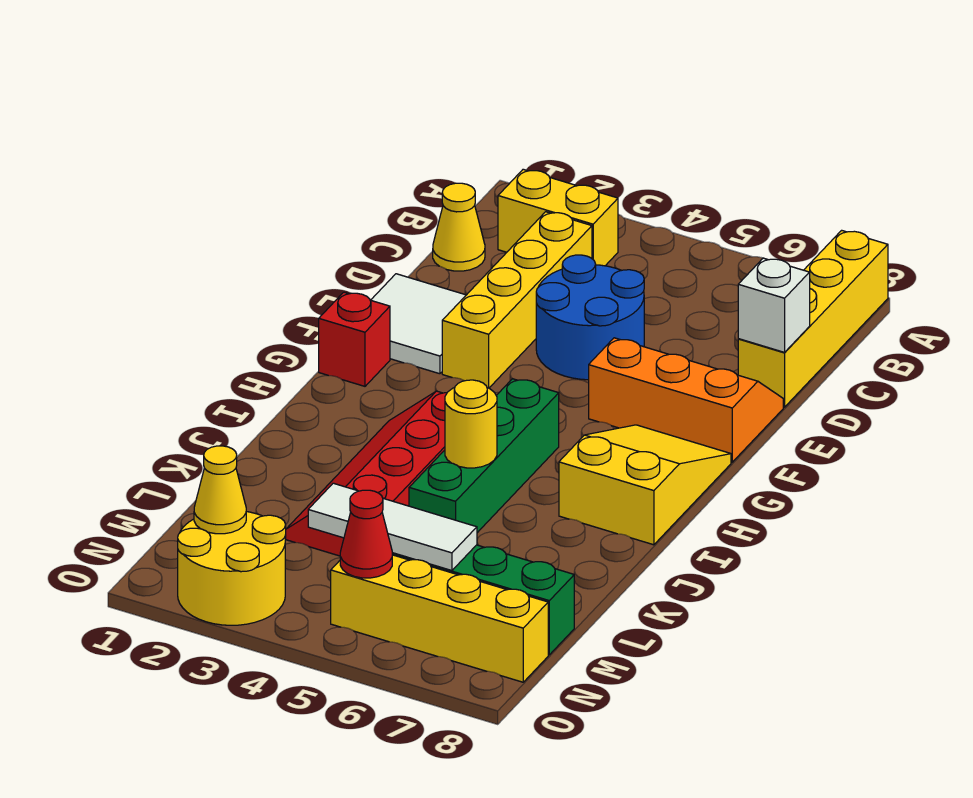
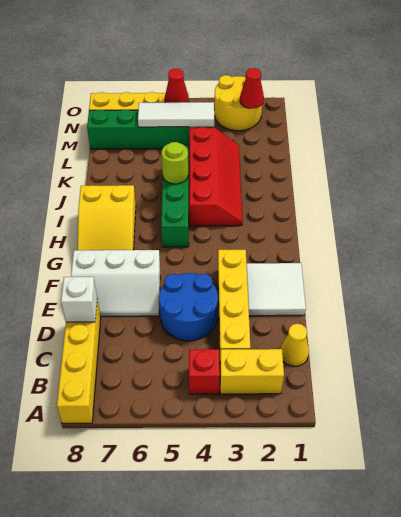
orange slope E6:F8 level 1 top F -> white slope E6:F8 level 1 top F
red brick G1 level 1 -> red brick B4 level 1
yellow round brick J5 level 2 -> lime round brick J5 level 2
yellow cone N2 level 2 -> red cone N2 level 2

